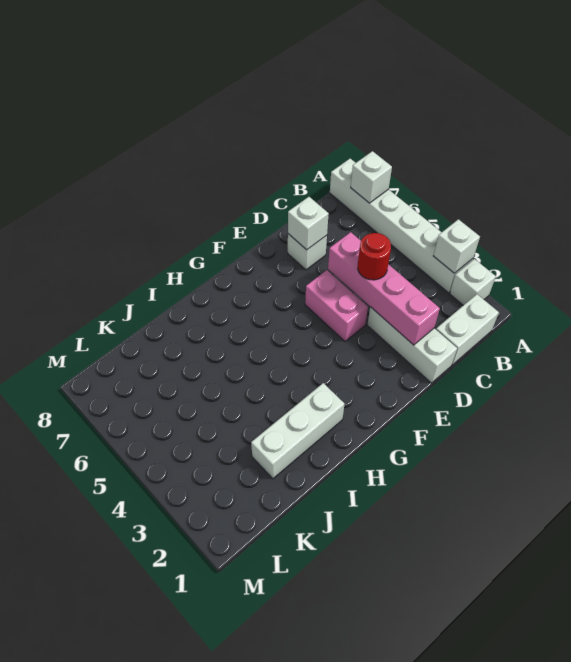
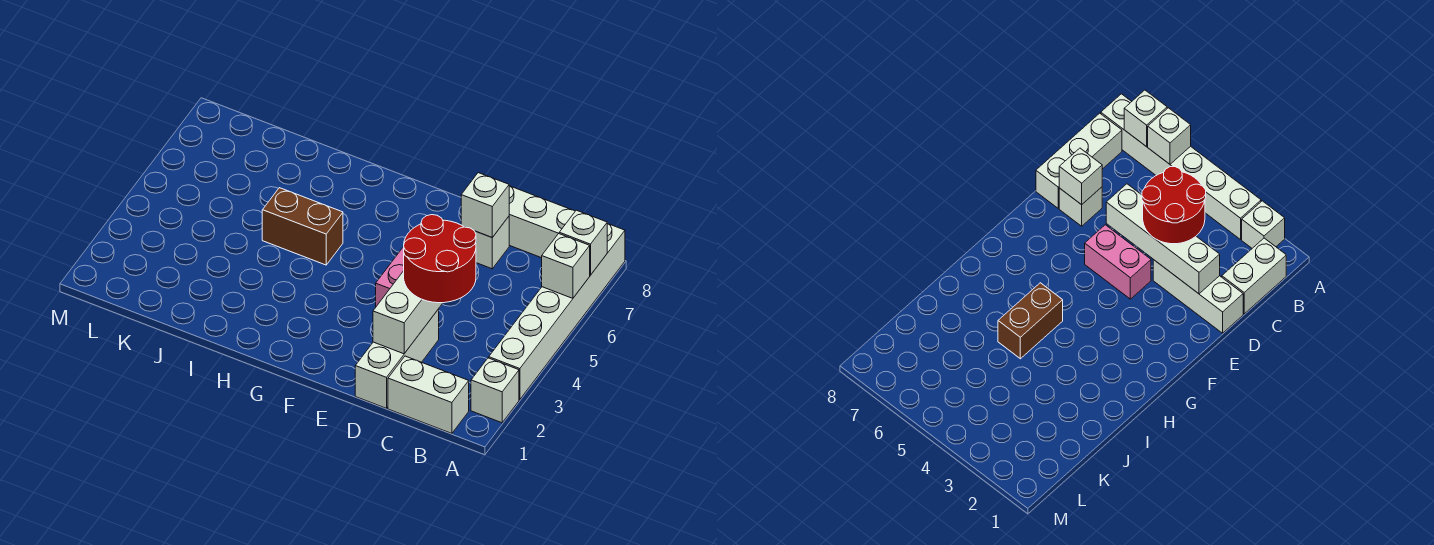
white brick A3 level 2 -> white brick A6 level 2
pink brick D2:D5 level 2 -> white brick D2:D5 level 2
red round brick D4 level 3 -> red round brick C3:D4 level 3
white brick H2:J2 level 1 -> white brick B8:D8 level 1
none -> brown brick H5:I5 level 1

